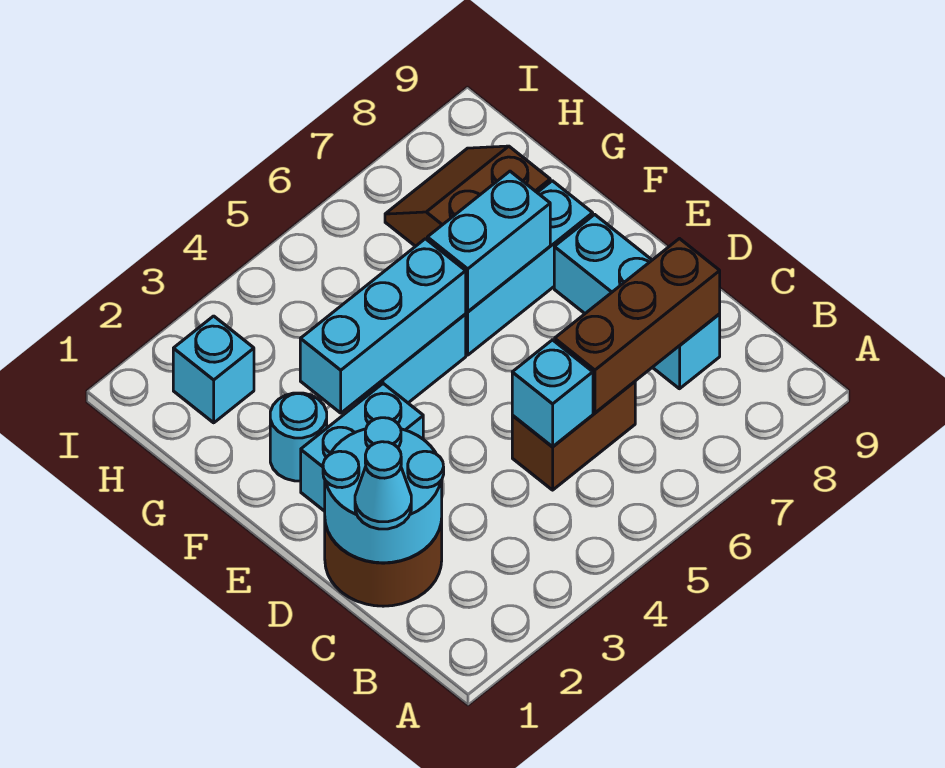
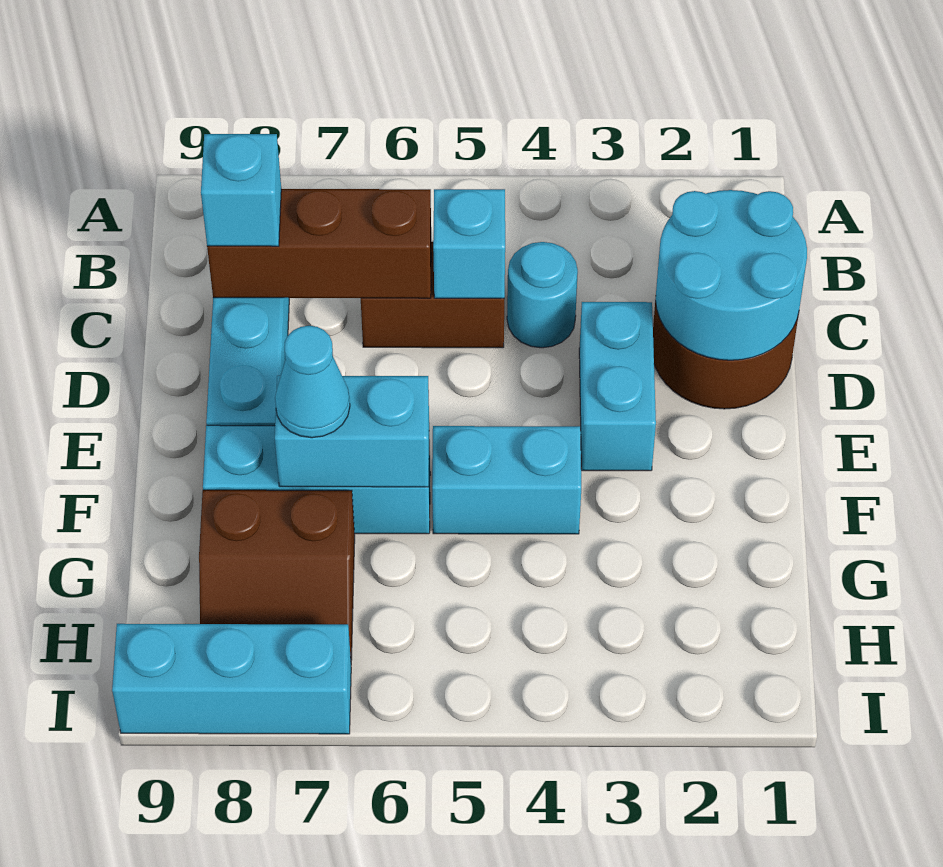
cyan cone C1 level 3 -> cyan cone F7 level 3
cyan brick E2:E3 level 1 -> cyan brick D3:E3 level 1
cyan round brick F2 level 1 -> cyan round brick C4 level 1
cyan brick F3:F5 level 2 -> cyan brick I7:I9 level 1
cyan brick H2 level 1 -> cyan brick C8 level 3

